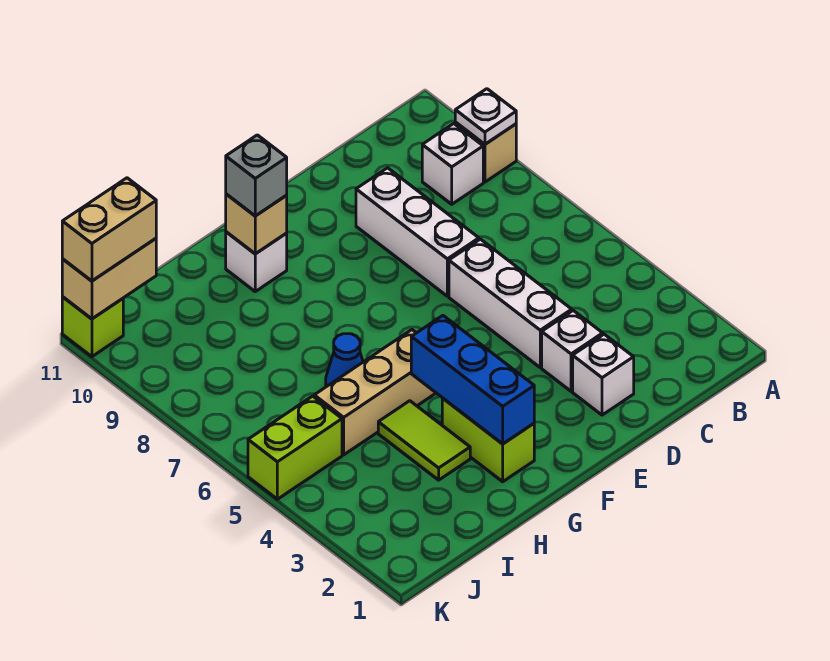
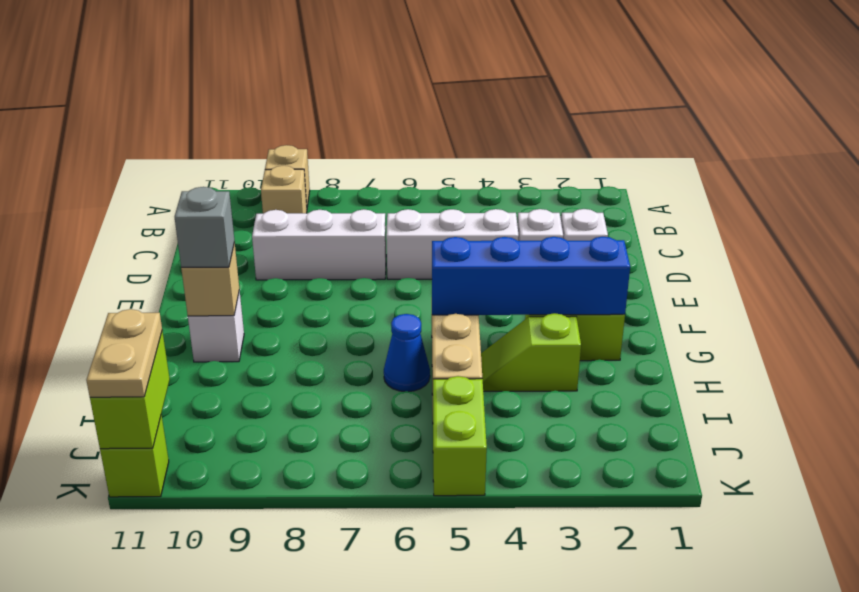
white plate A9 level 2 -> none
white brick B9 level 1 -> tan brick B9 level 1
blue brick G2:G4 level 2 -> blue brick G2:G5 level 2
lime tile H3:H4 level 1 -> lime slope H3:H4 level 1 top 3
tan brick J11:K11 level 2 -> lime brick J11:K11 level 2
tan brick J11:K11 level 3 -> tan plate J11:K11 level 3

